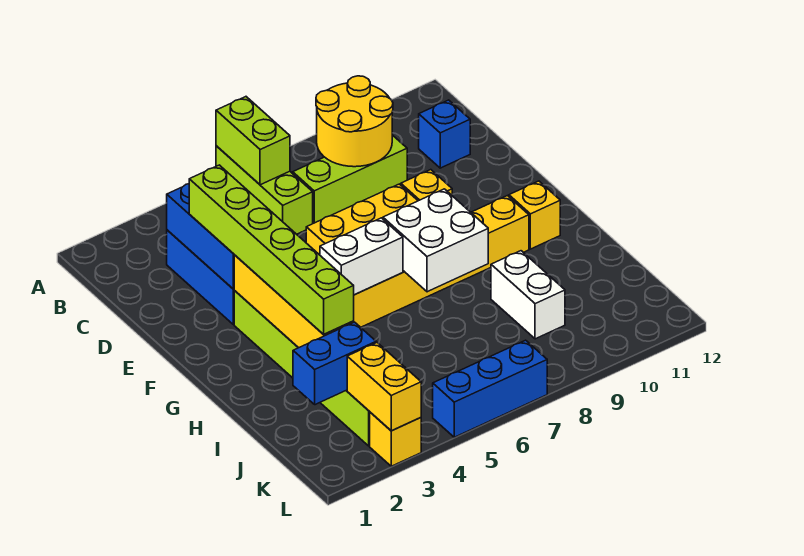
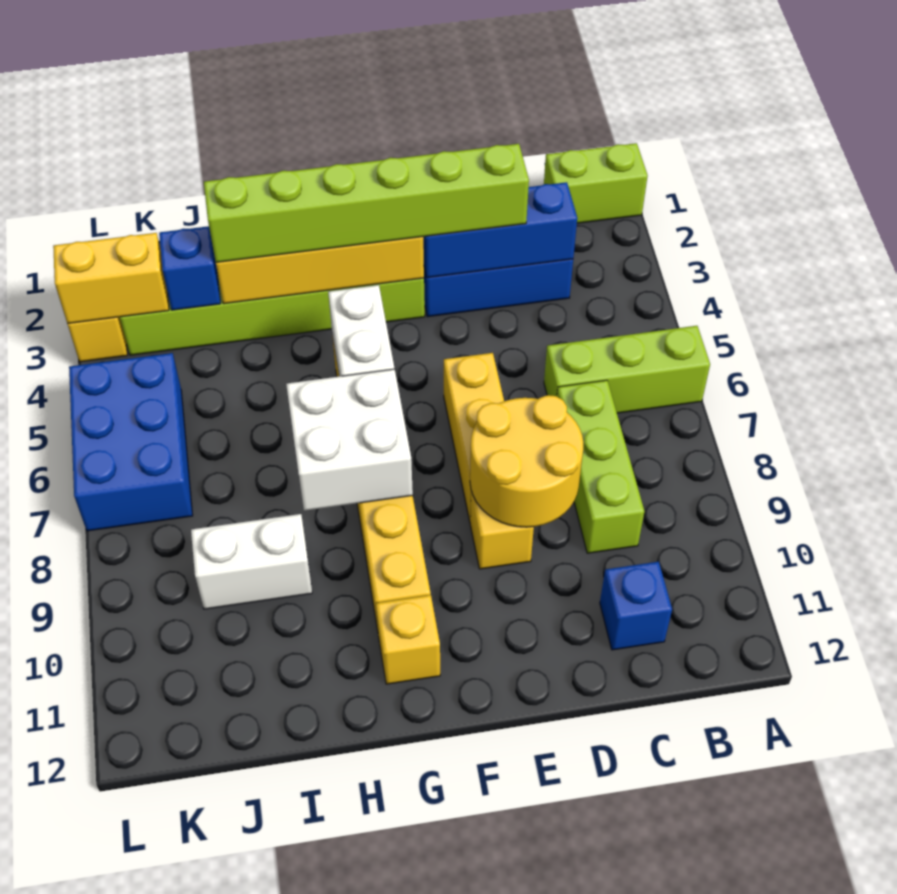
lime brick A6:B6 level 2 -> lime brick A1:B1 level 1
yellow round brick B8:C9 level 2 -> yellow round brick D8:E9 level 2
blue brick J2:J3 level 2 -> blue brick J3 level 2
blue brick L5:L7 level 1 -> blue brick K5:L7 level 1

